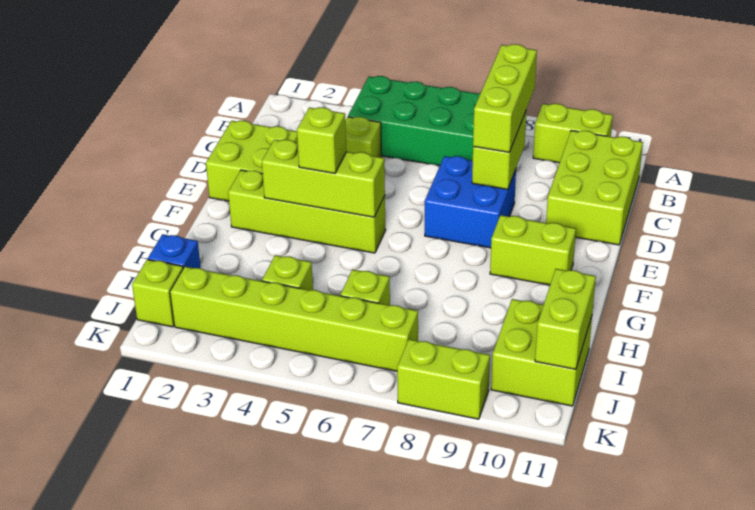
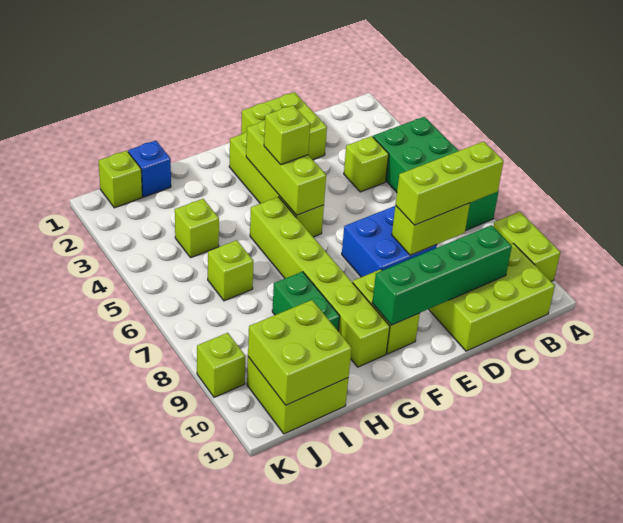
none -> green brick C10:F10 level 2
none -> green brick H8:H9 level 1
lime brick I11:J11 level 2 -> lime brick I10:J11 level 2
lime brick J2:J7 level 1 -> lime brick G5:G10 level 1
lime brick K8:K9 level 1 -> lime brick K9 level 1

